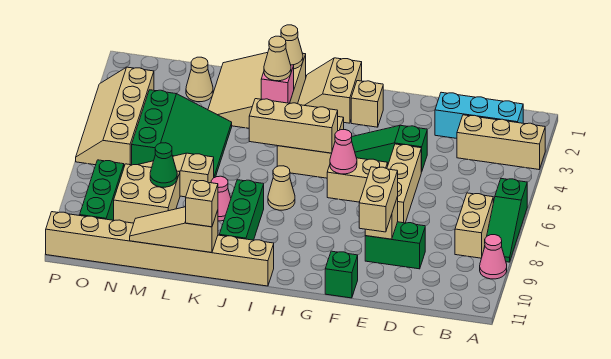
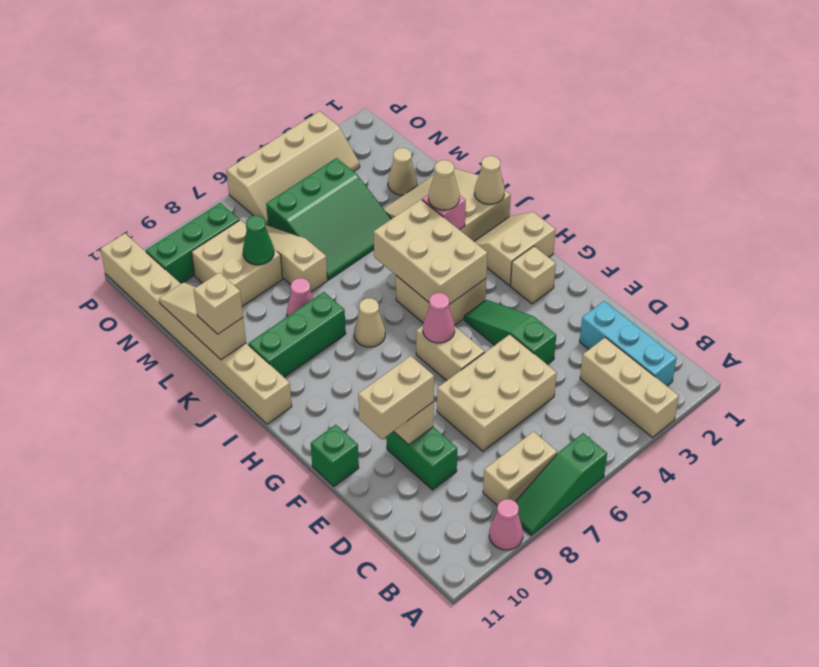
tan brick E5:E7 level 1 -> tan brick D5:E7 level 1
tan brick H5:J5 level 2 -> tan brick H4:J5 level 2
tan slope O3:P6 level 1 top O -> tan slope O3:P6 level 1 top P

